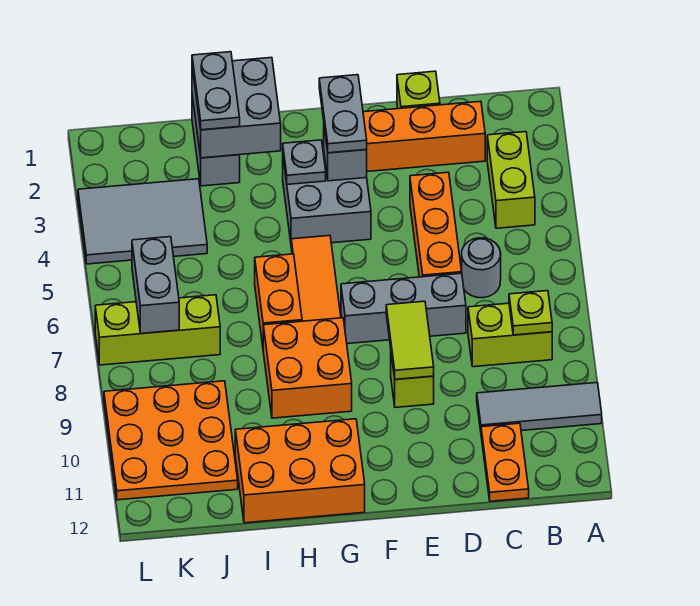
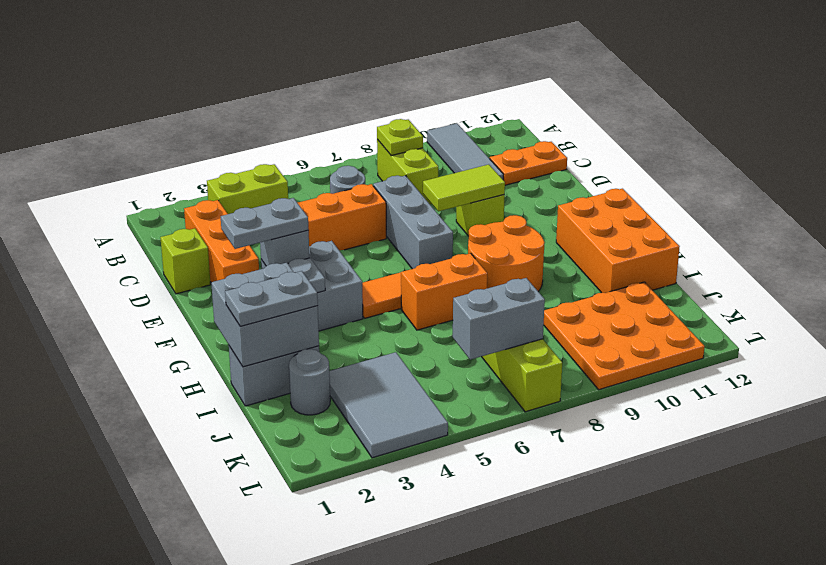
orange brick G8:H9 level 1 -> orange round brick G8:H9 level 1
none -> grey round brick J2 level 1

